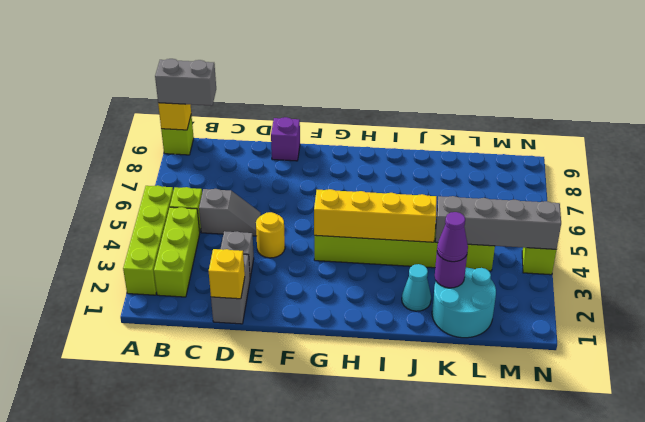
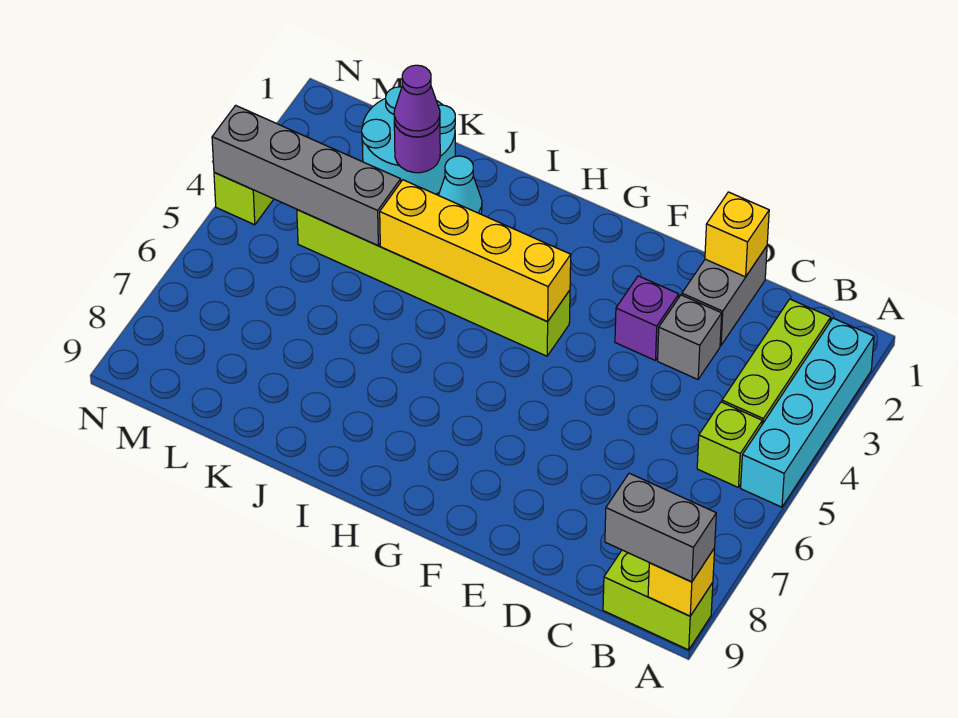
lime brick A2:A5 level 1 -> cyan brick A2:A5 level 1
lime brick A9 level 1 -> lime brick A9:B9 level 1
grey slope C5:D5 level 1 top C -> none
yellow round brick E4 level 1 -> none
purple brick E9 level 1 -> purple brick E3 level 1

